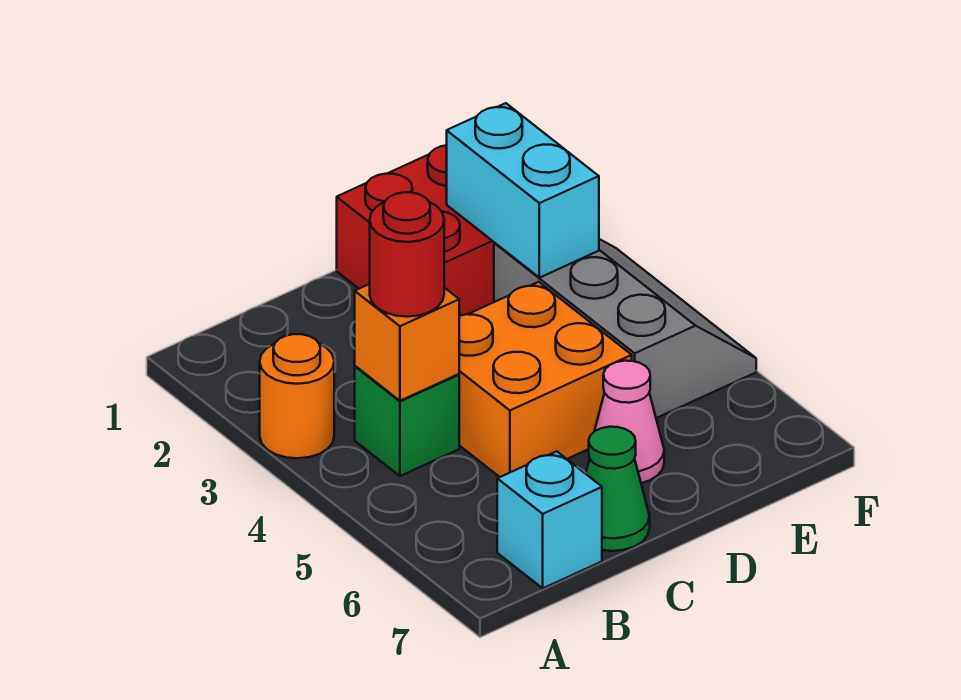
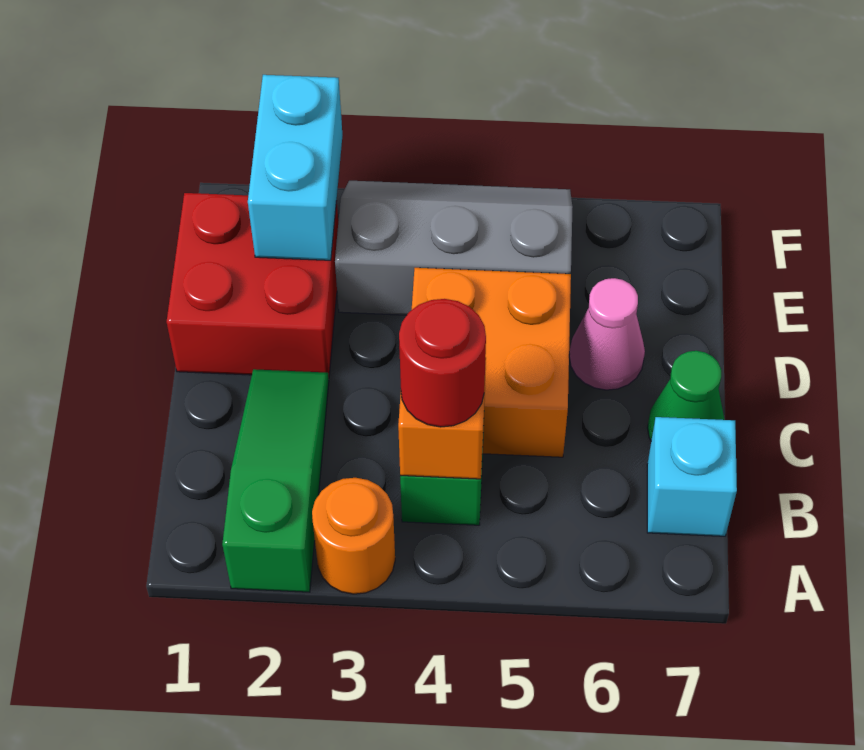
none -> green slope A2:C2 level 1 top A
cyan brick E2:E3 level 2 -> cyan brick E2:F2 level 2

